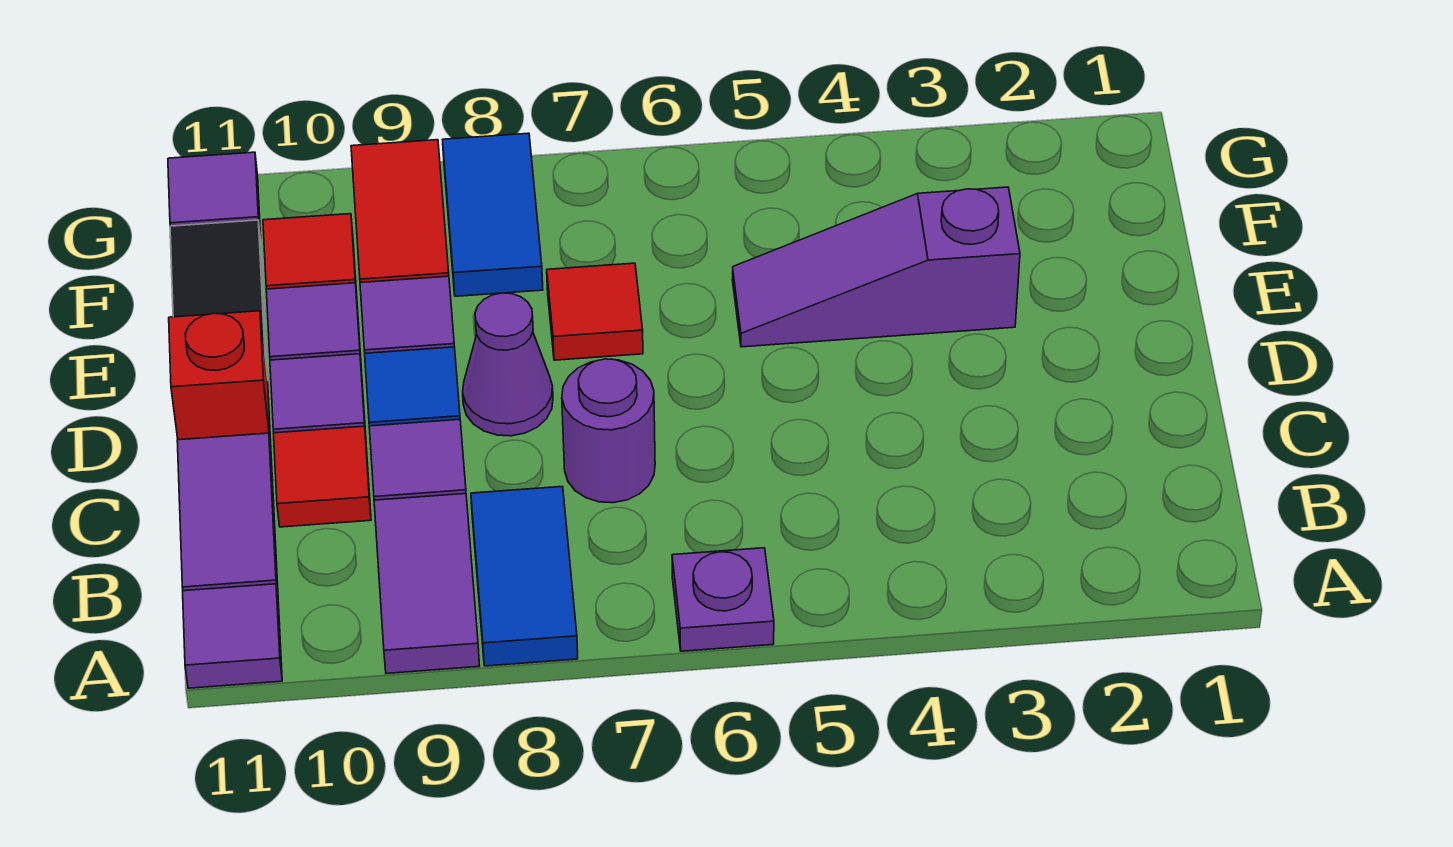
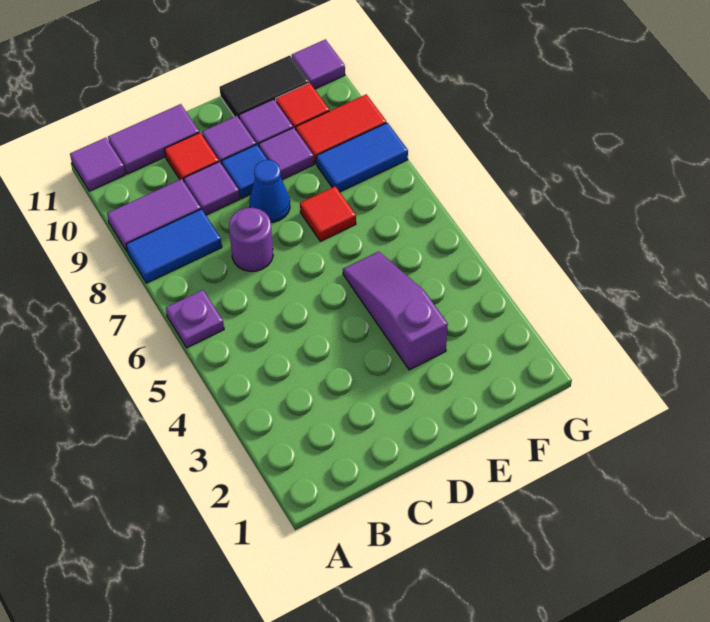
purple cone D8 level 1 -> blue cone D8 level 1
red brick D11 level 1 -> none

